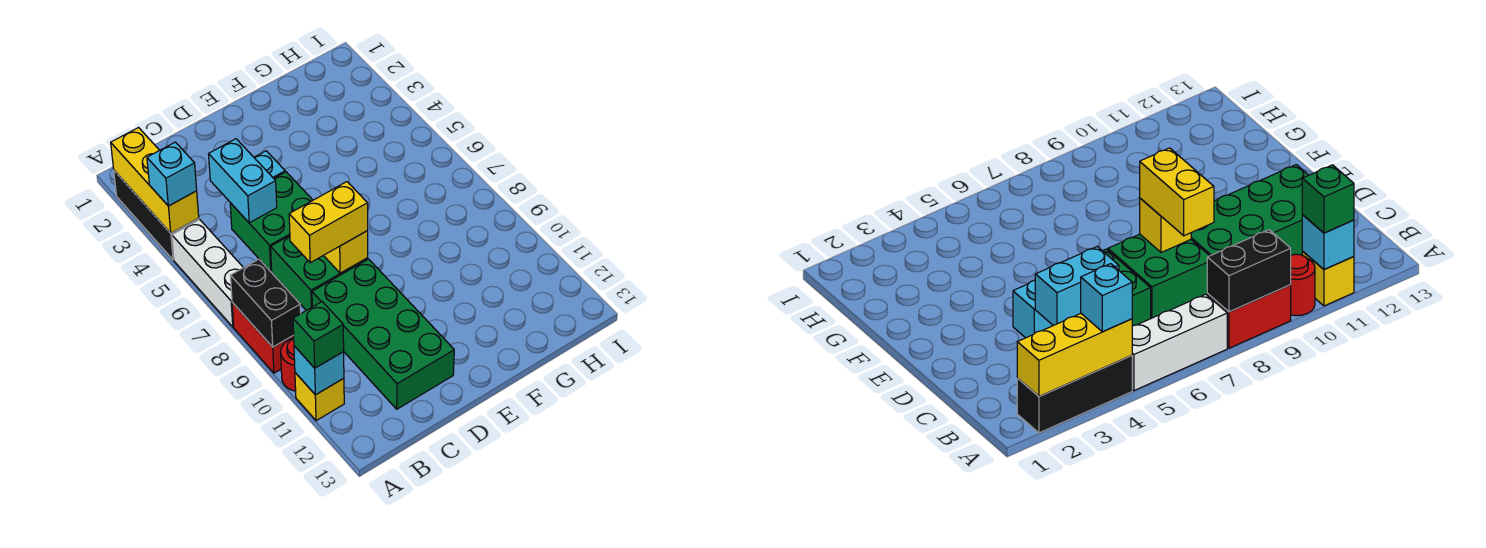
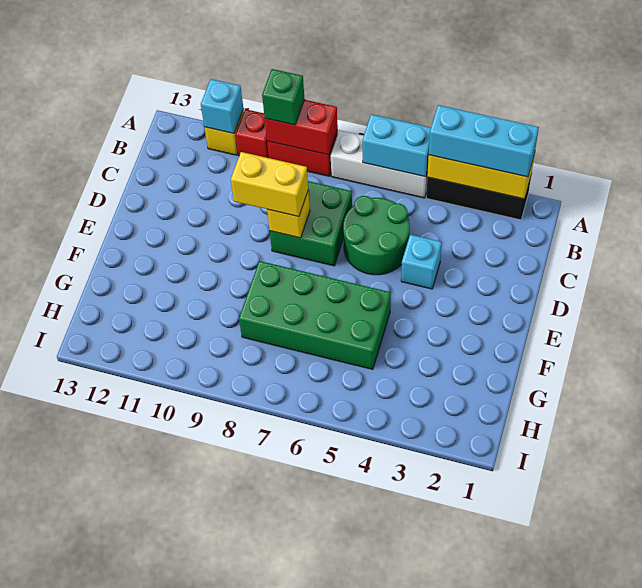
cyan brick A4 level 3 -> cyan brick A2:A4 level 3
black brick A8:A9 level 2 -> red brick A8:A9 level 2
red round brick A10 level 1 -> red brick A10 level 1
green brick A11 level 3 -> green brick A9 level 3
cyan brick C4:C5 level 2 -> cyan brick A5:A6 level 2
green brick C5:D6 level 1 -> green round brick C5:D6 level 1
yellow brick C8:D8 level 3 -> yellow brick D8:D9 level 3
green brick C9:D12 level 1 -> green brick F5:G8 level 1

